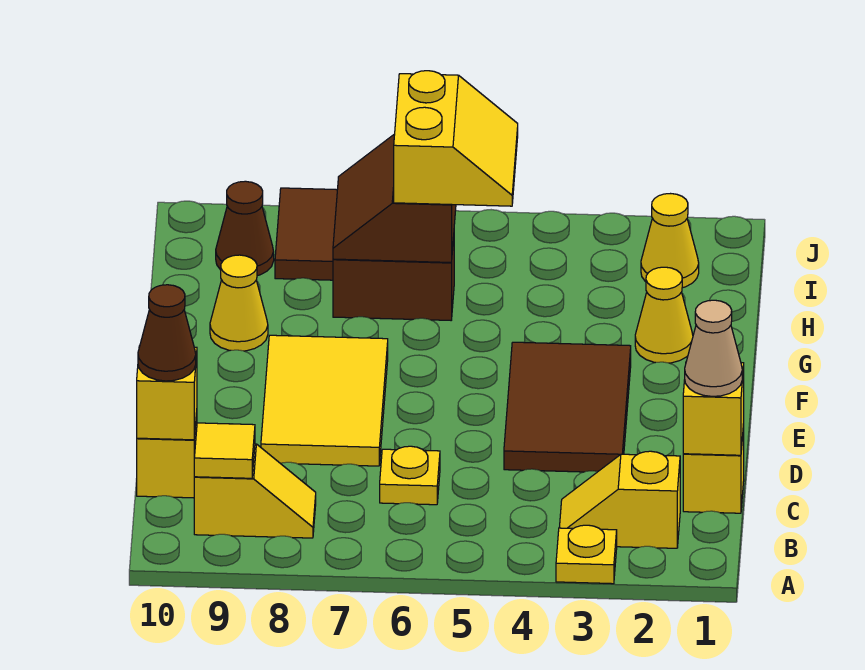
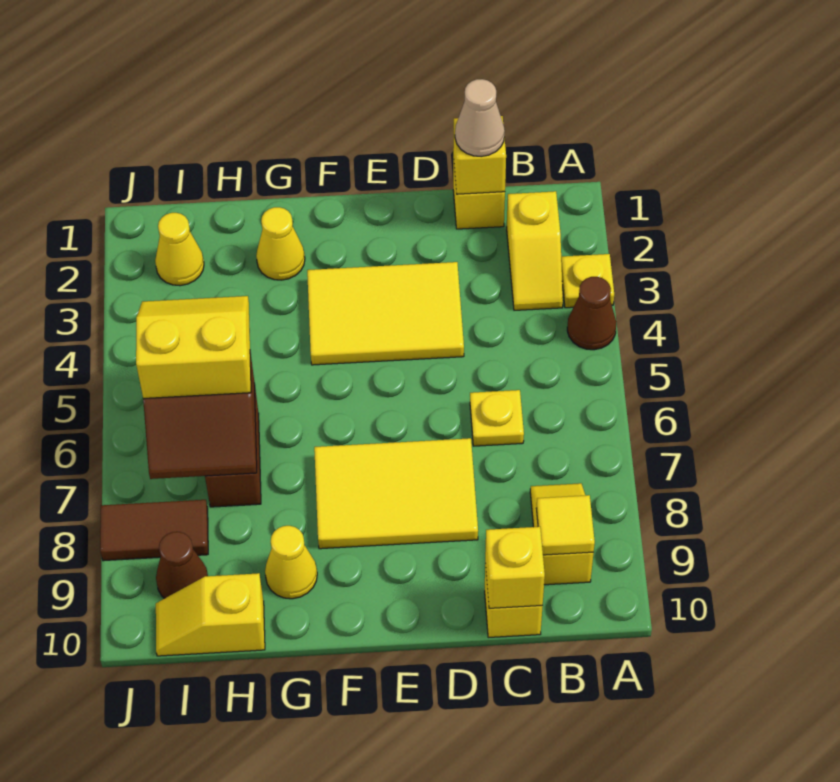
brown cone C10 level 3 -> brown cone A4 level 1
brown tile D3:F4 level 1 -> yellow tile D3:F4 level 1
none -> yellow slope H10:I10 level 1 top H

